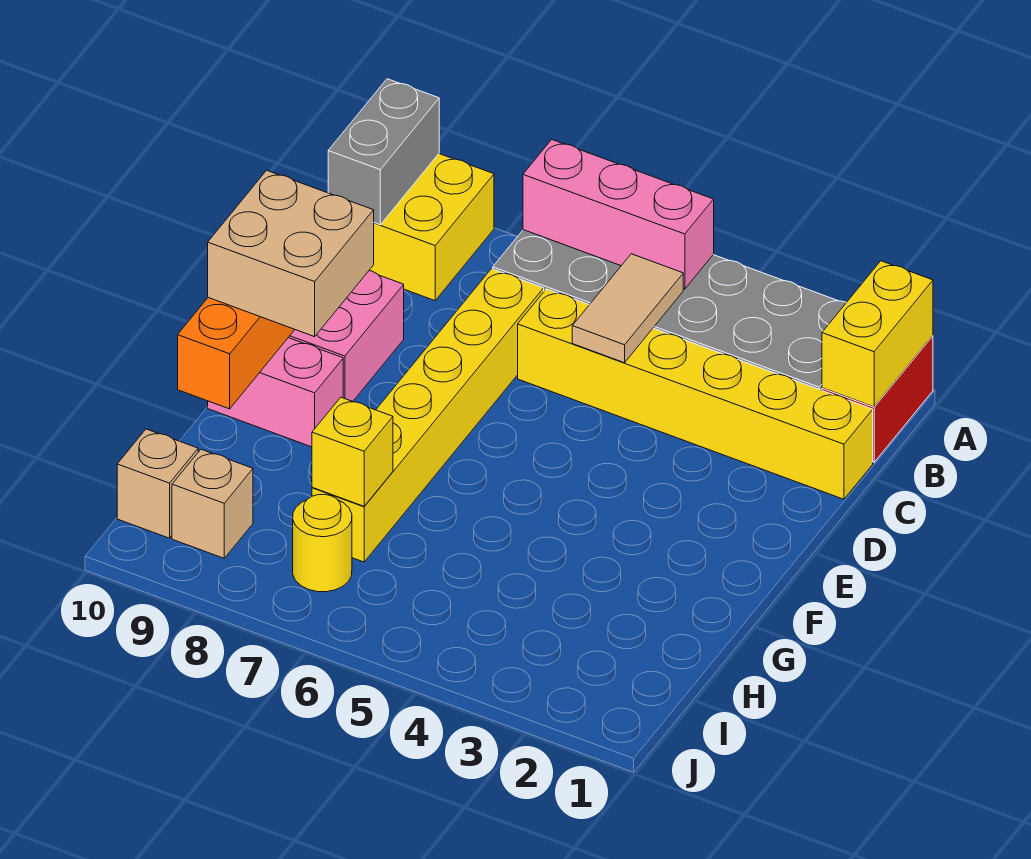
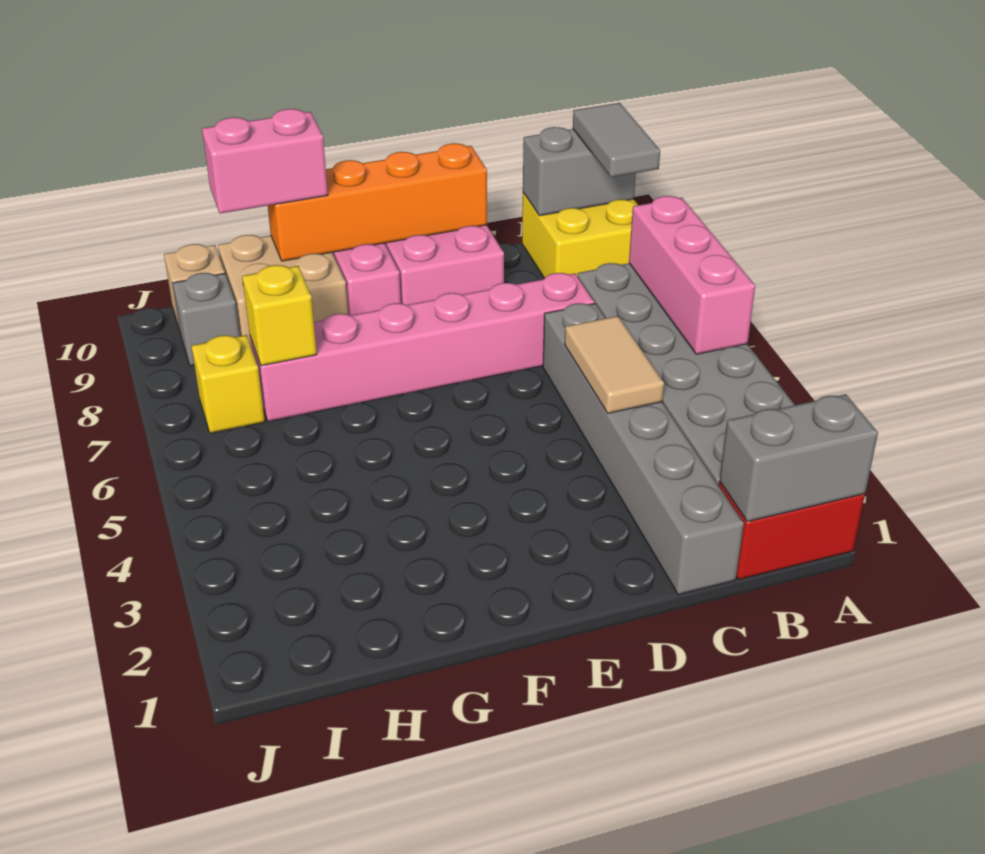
yellow brick A1:B1 level 2 -> grey brick A1:B1 level 2
none -> grey tile A9:A10 level 3
tan tile B5:C5 level 2 -> tan tile C4:C5 level 2
yellow brick C1:C6 level 1 -> grey brick C1:C6 level 1
yellow brick C7:H7 level 1 -> pink brick C7:H7 level 1
tan brick E9:F10 level 3 -> tan brick G9:H10 level 1
none -> pink brick G10:H10 level 3
yellow round brick I7 level 1 -> yellow brick I7 level 1
tan brick I9 level 1 -> grey brick I9 level 1

